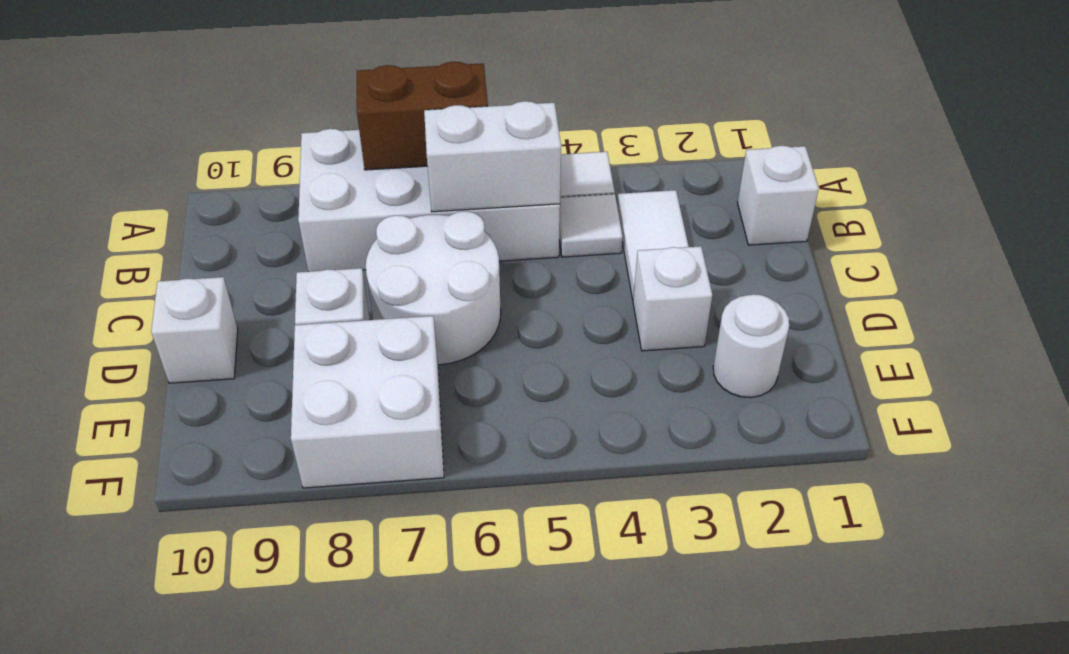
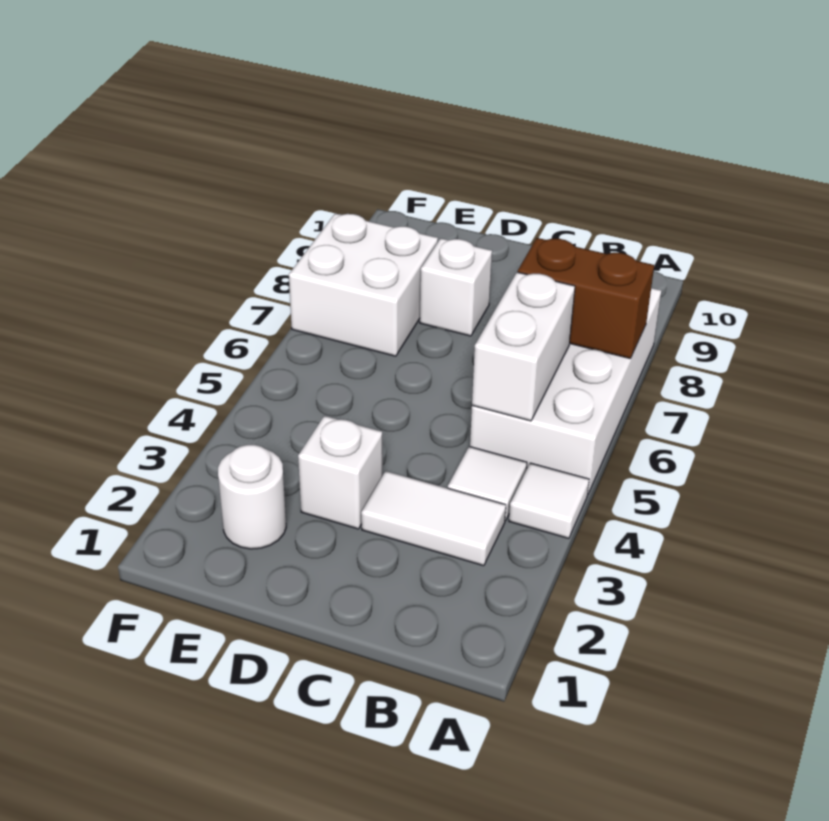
brown brick A6:A7 level 2 -> brown brick A7:B7 level 2
white brick B1 level 1 -> none
white round brick C6:D7 level 1 -> none
white brick D10 level 1 -> none

